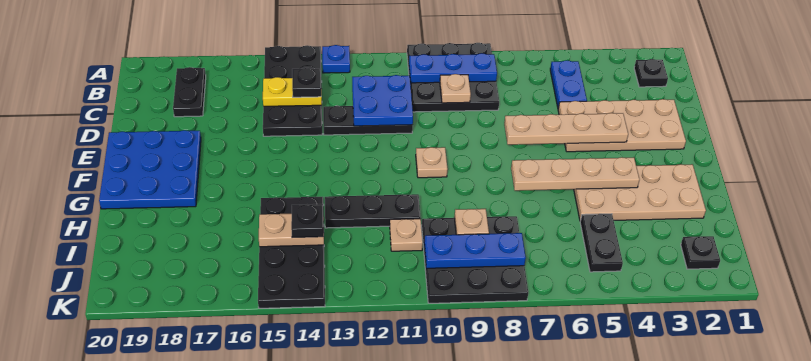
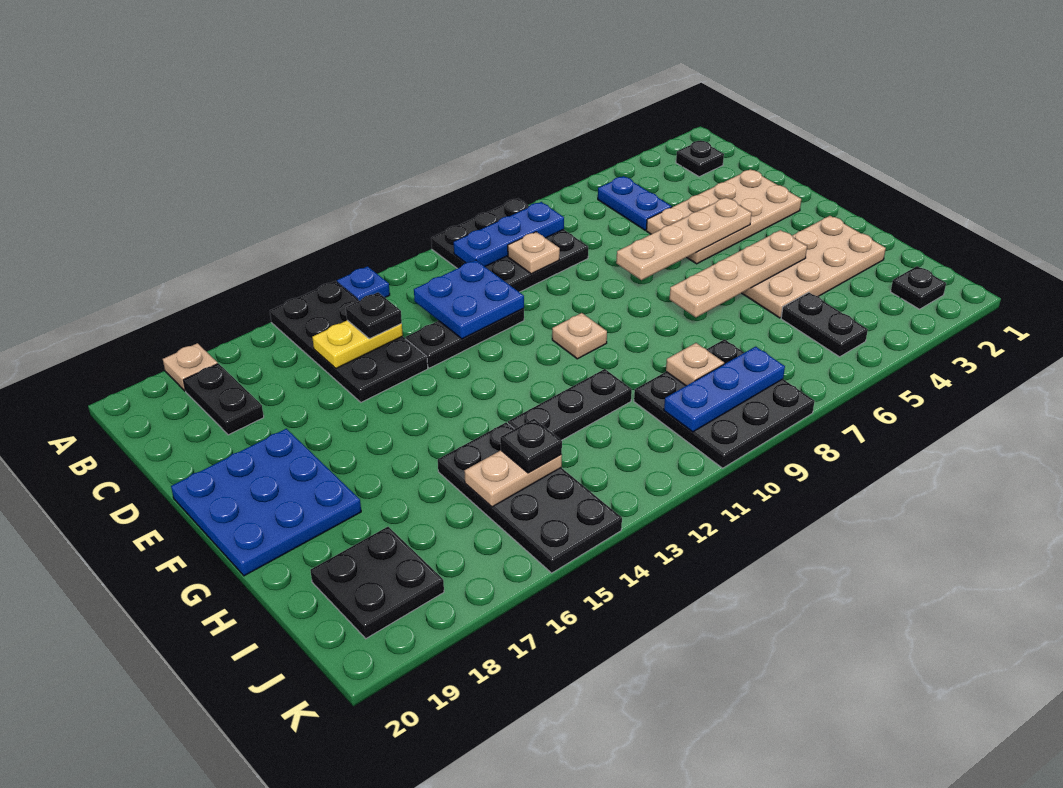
tan plate I11 level 1 -> tan plate A18 level 1
none -> black plate I18:J19 level 1

